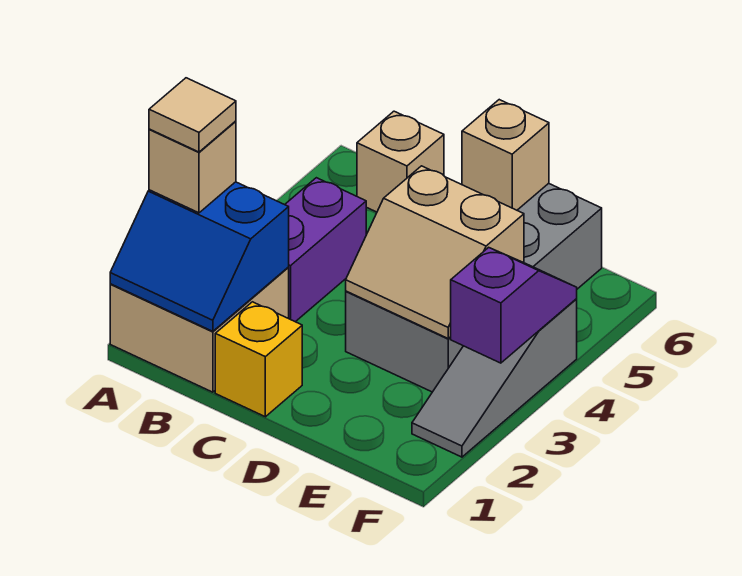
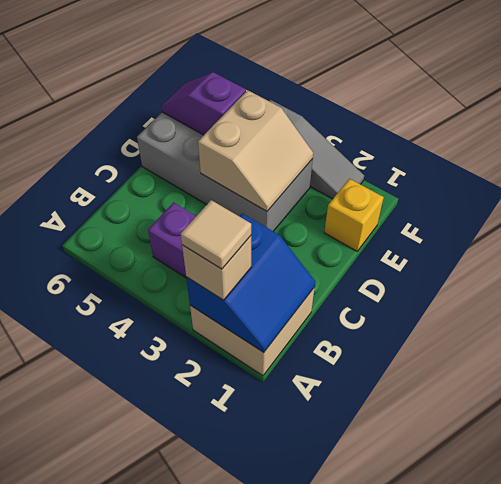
tan brick B6 level 1 -> none
yellow brick C1 level 1 -> yellow brick E1 level 1
tan brick D6 level 2 -> none
purple slope F3:F4 level 2 top 3 -> purple slope E5:E6 level 2 top 5

